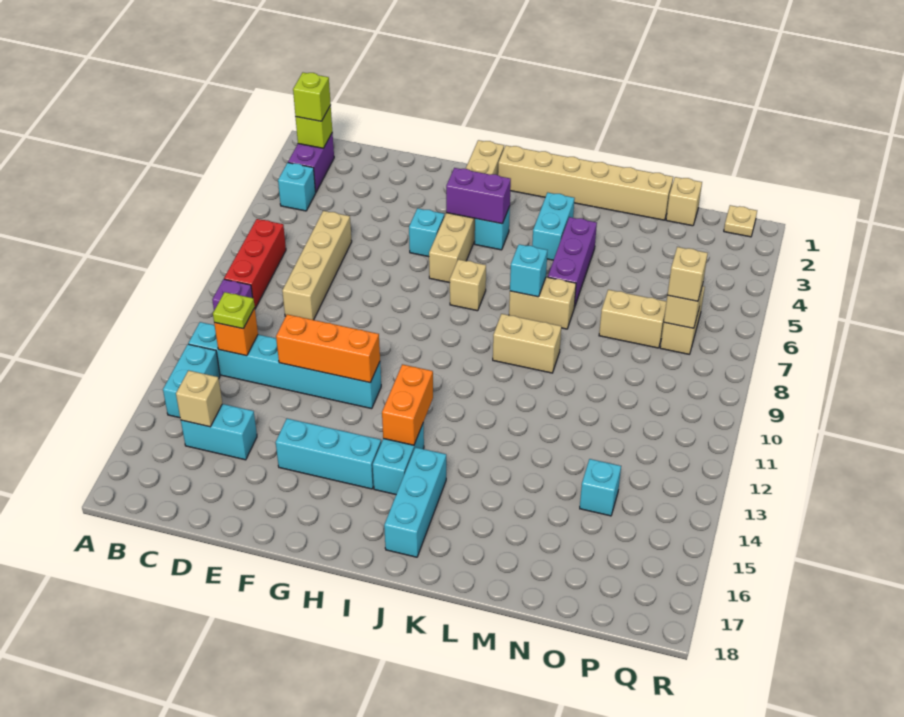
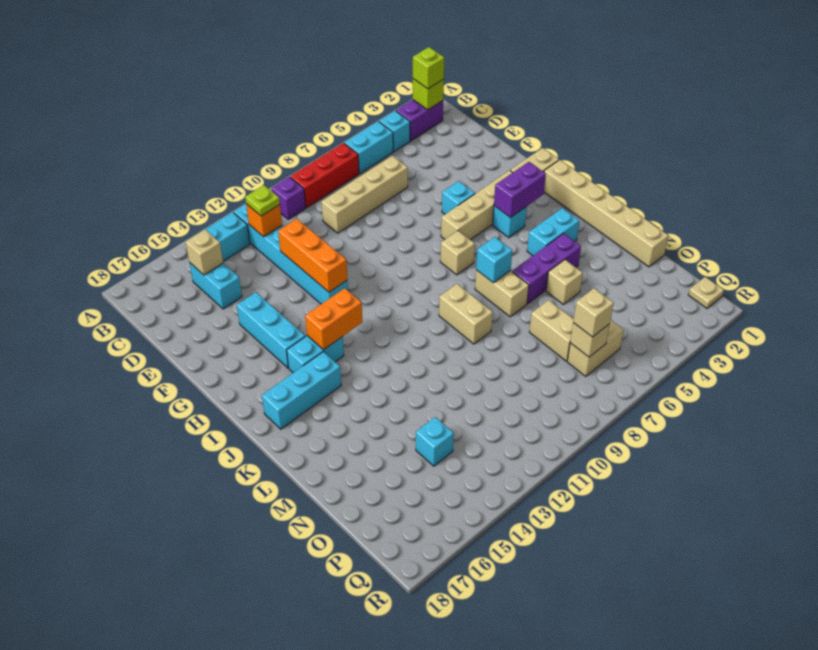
none -> cyan brick B5:B6 level 1
purple brick H4:I4 level 2 -> purple brick I3:I4 level 2
tan brick O1 level 1 -> tan brick M5 level 1

